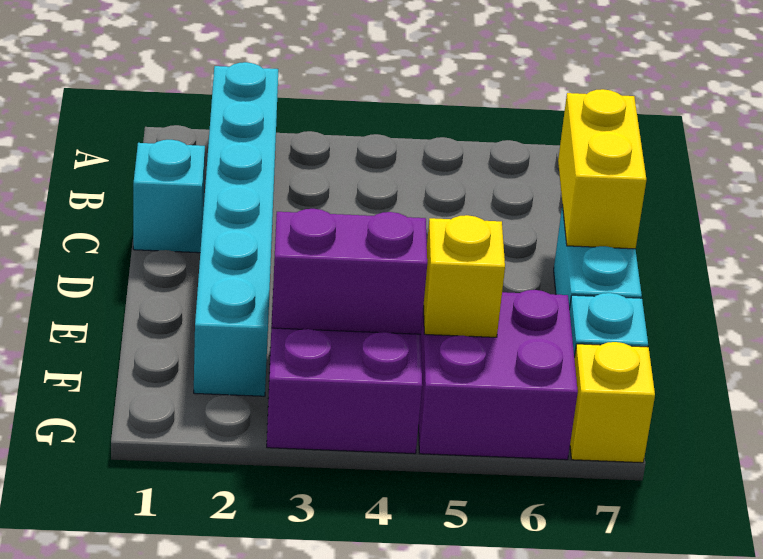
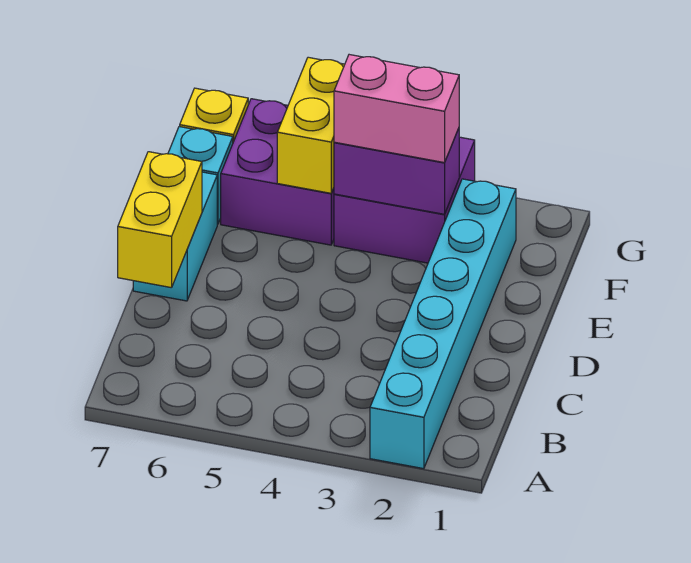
cyan brick C1 level 1 -> none
none -> pink brick F3:F4 level 3
yellow brick F5 level 2 -> yellow brick F5:G5 level 2

